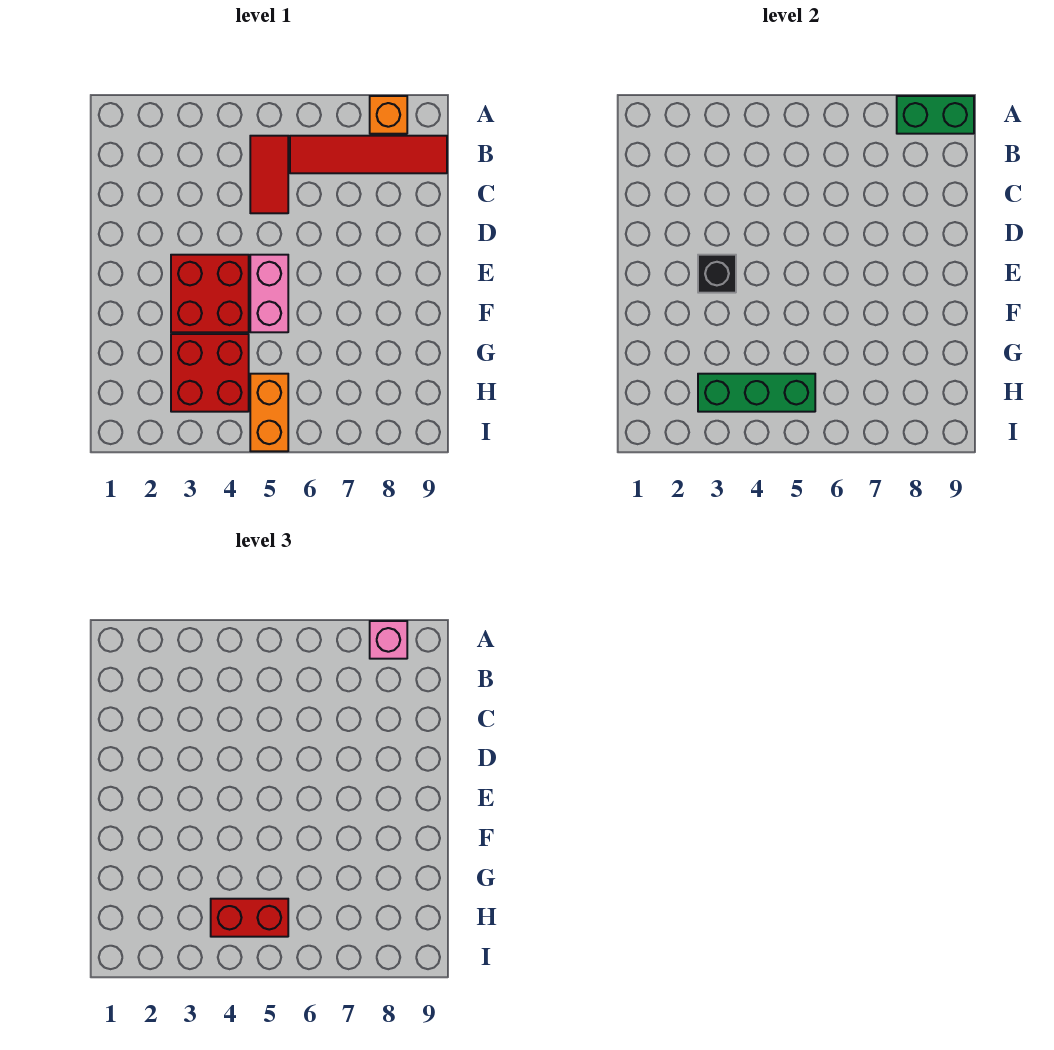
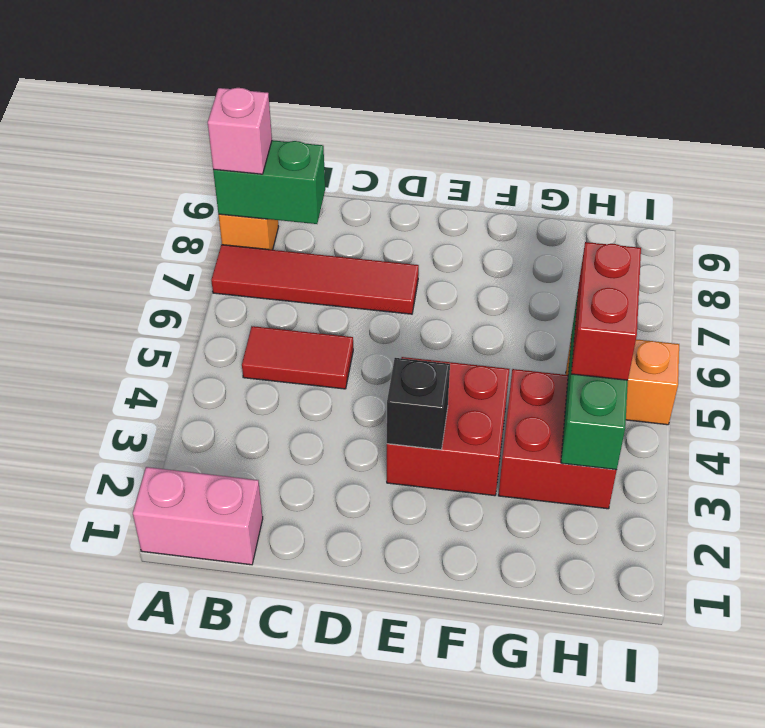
green brick A8:A9 level 2 -> green brick A8:B8 level 2
red tile B6:B9 level 1 -> red tile A7:D7 level 1
pink brick E5:F5 level 1 -> pink brick A1:B1 level 1

